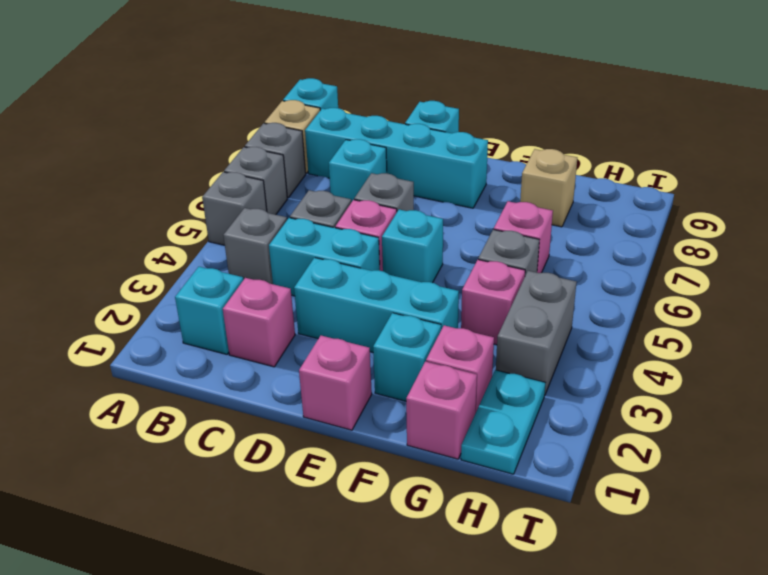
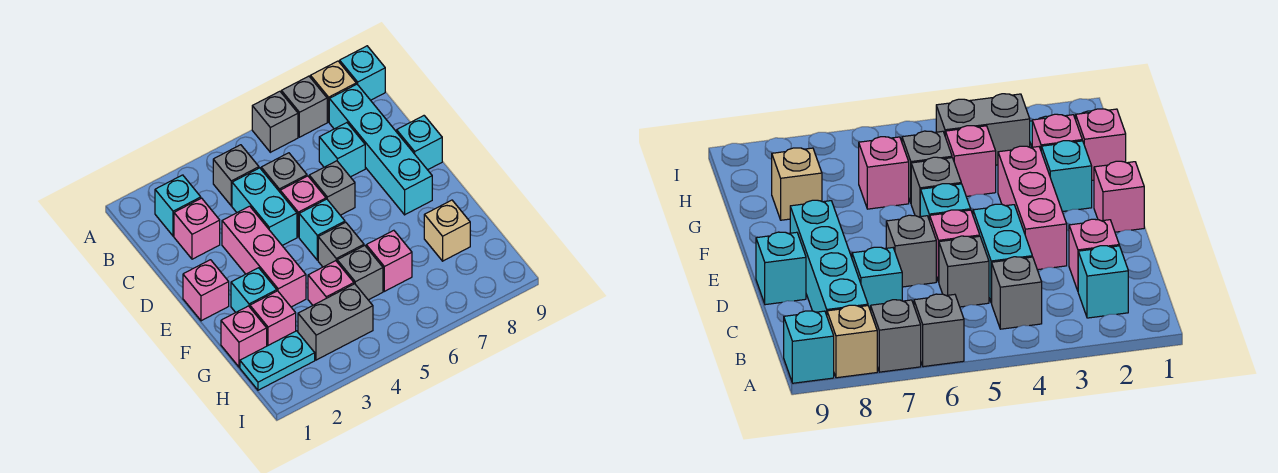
grey brick A5 level 1 -> grey brick F5 level 1
cyan brick D3:F3 level 1 -> pink brick D3:F3 level 1

